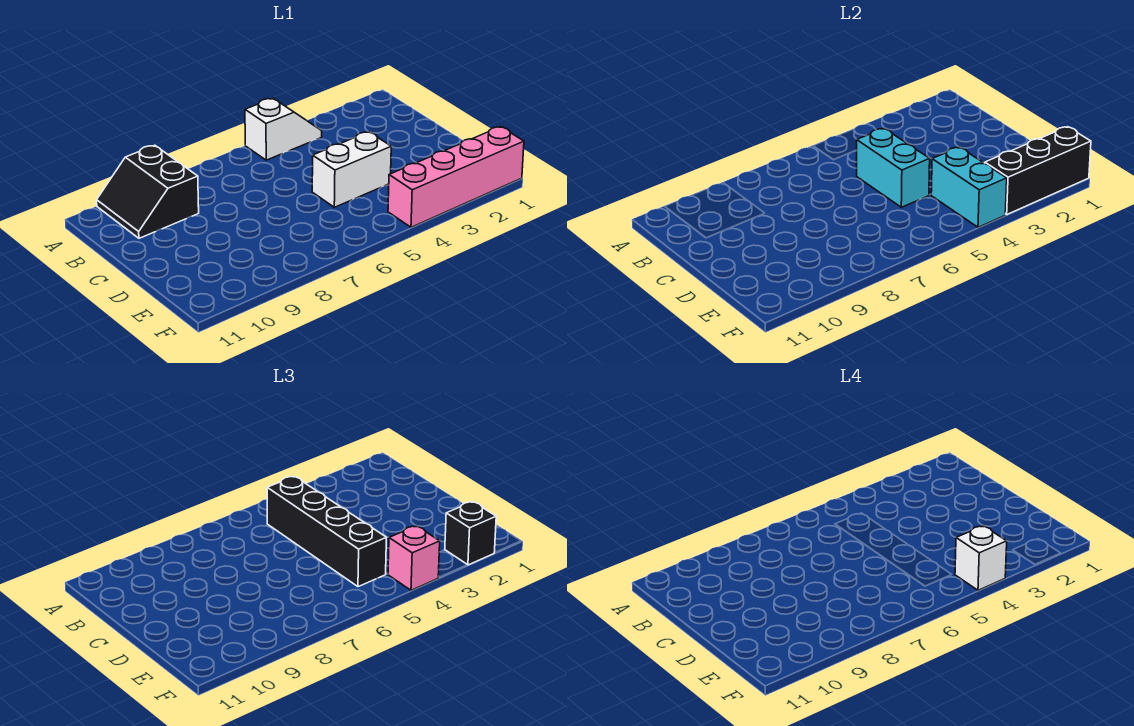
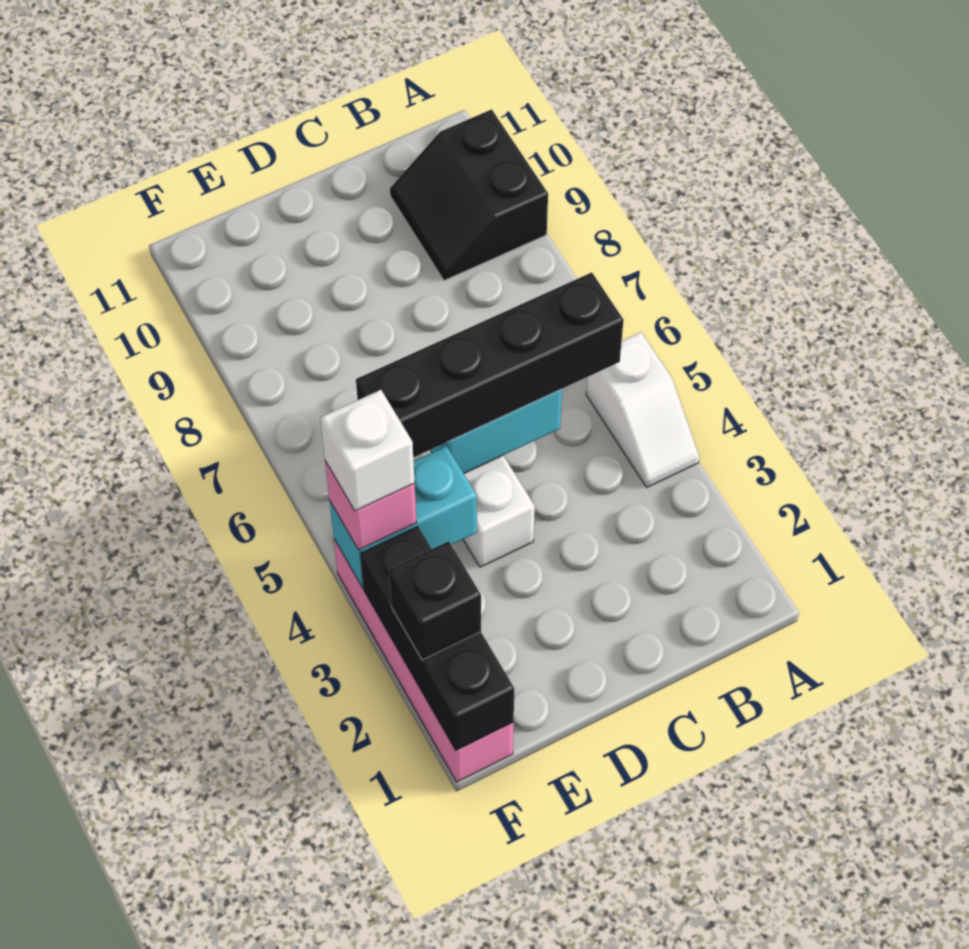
black slope A9:B10 level 1 top 9 -> black slope A9:B10 level 1 top A

